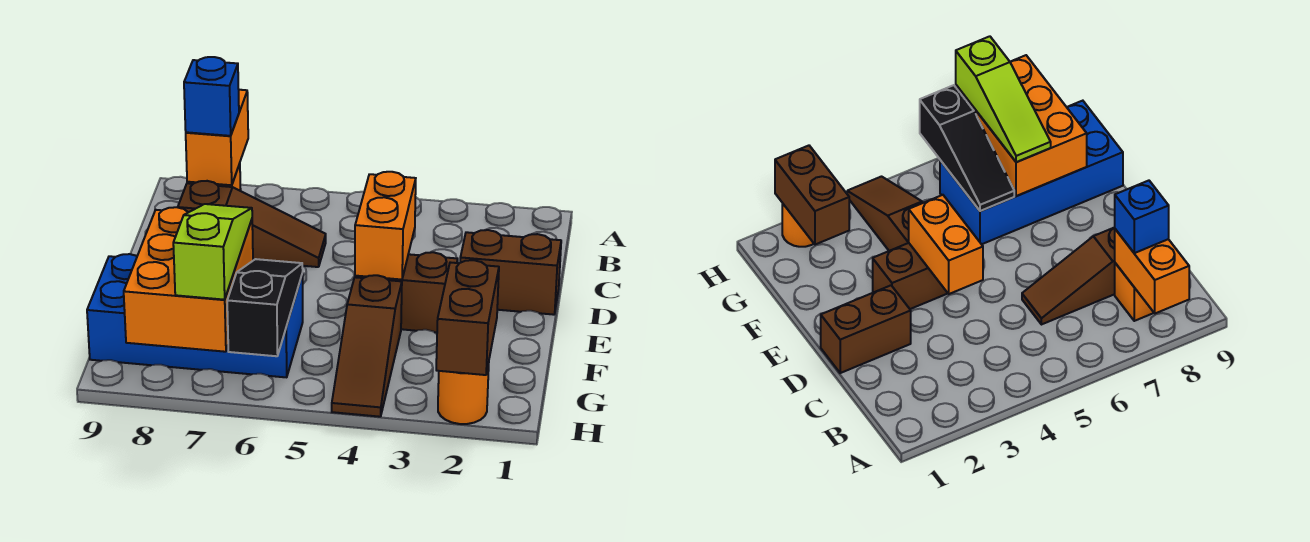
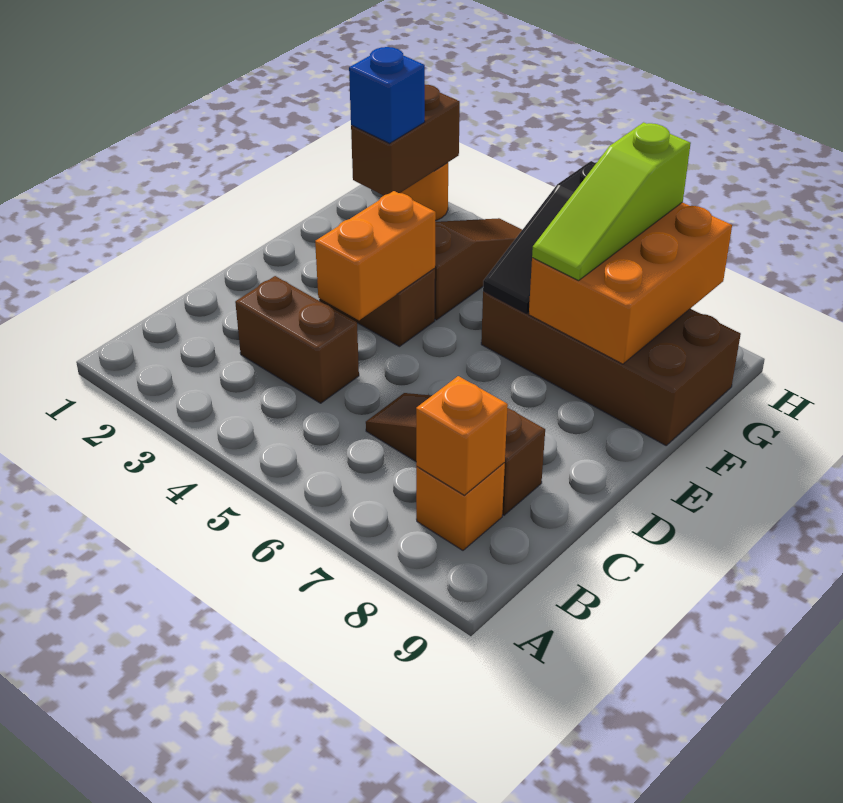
orange brick A8:B8 level 2 -> orange brick B8 level 2
blue brick B8 level 3 -> blue brick G2 level 3
brown brick D1:D2 level 1 -> brown brick C3:C4 level 1
blue brick F6:G9 level 1 -> brown brick F6:G9 level 1

